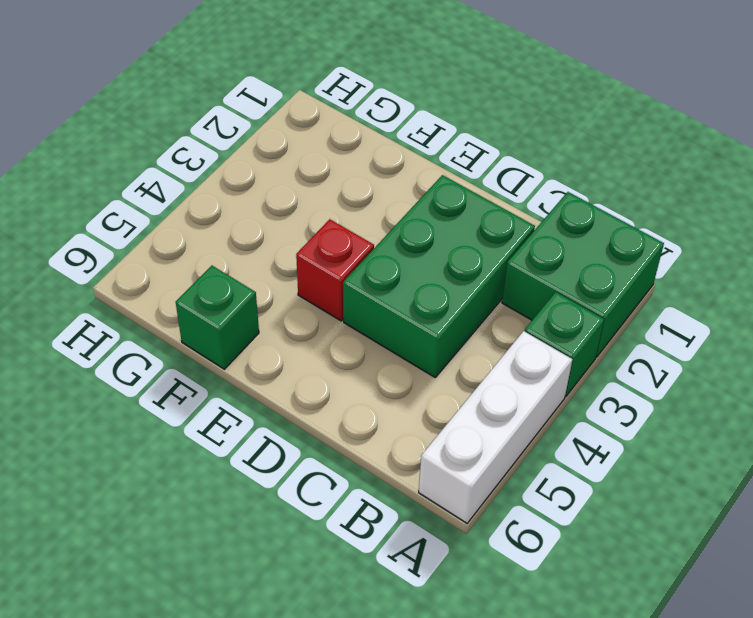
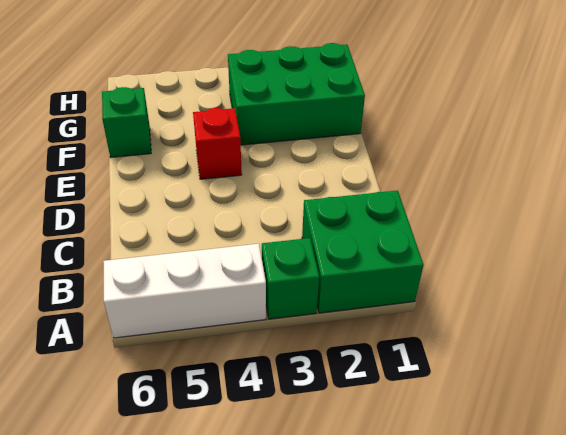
green brick C2:D4 level 1 -> green brick F1:G3 level 1

